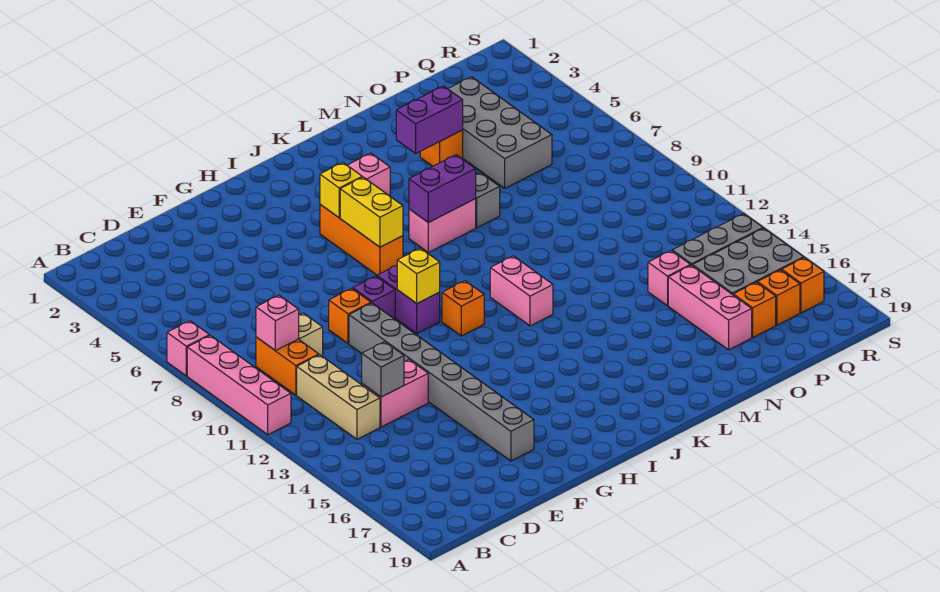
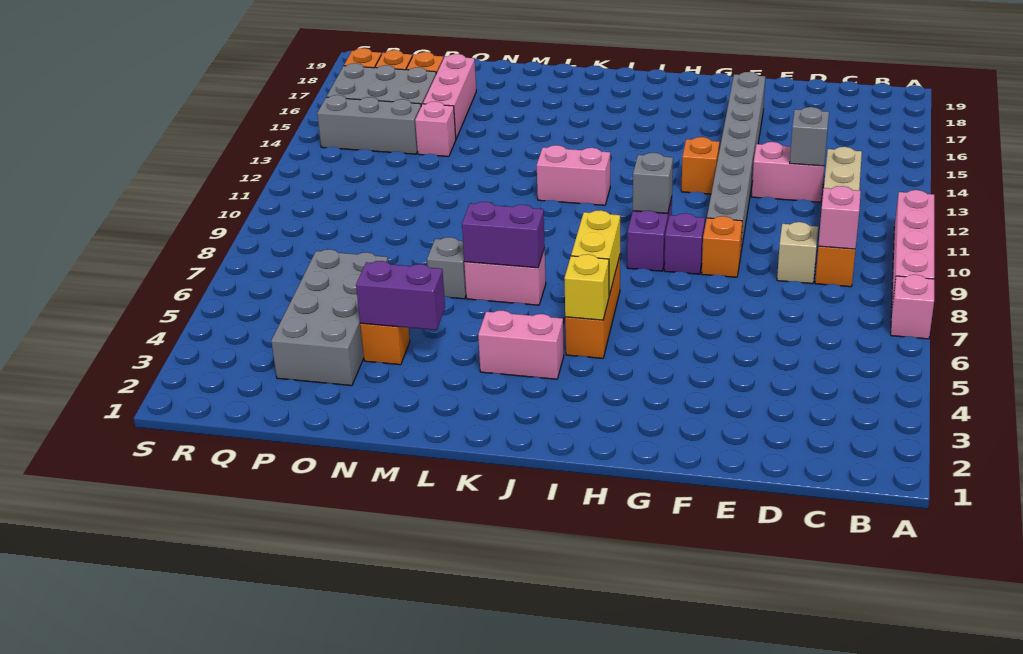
yellow brick H10 level 2 -> grey brick H10 level 2
orange brick I11 level 1 -> orange brick G13 level 1
pink brick K11:K12 level 1 -> pink brick J12:K12 level 1

